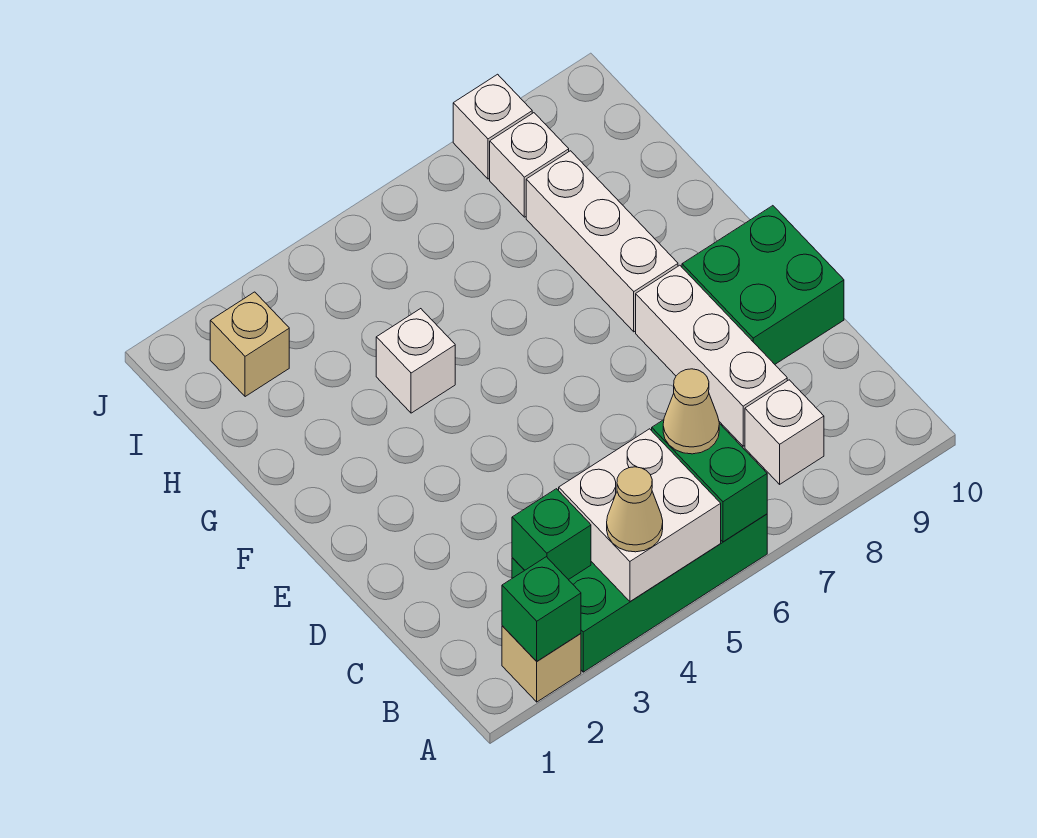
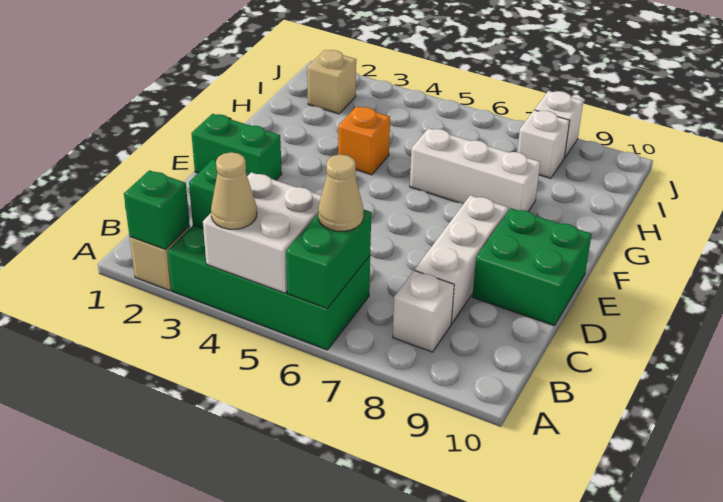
none -> green brick E1:E2 level 1
white brick F8:H8 level 1 -> white brick G6:G8 level 1
white brick G4 level 1 -> orange brick G4 level 1

